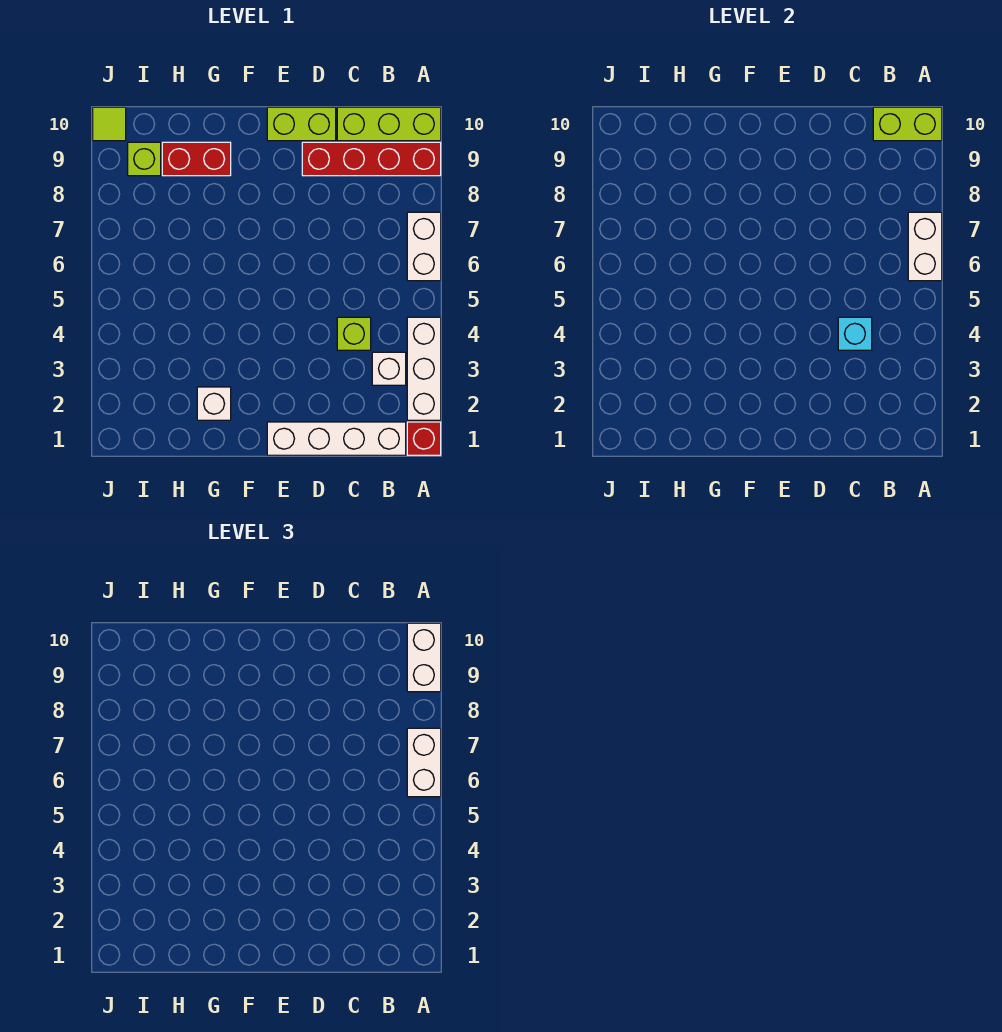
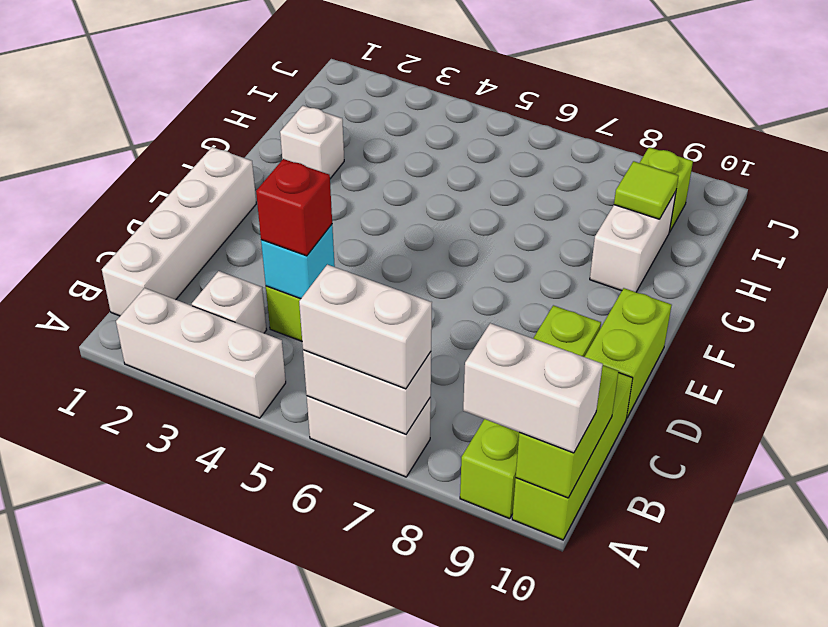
red brick A1 level 1 -> red brick C4 level 3
red brick A9:D9 level 1 -> lime brick A9:D9 level 1
red brick G9:H9 level 1 -> white brick G9:H9 level 1
lime tile J10 level 1 -> lime tile H9 level 2

